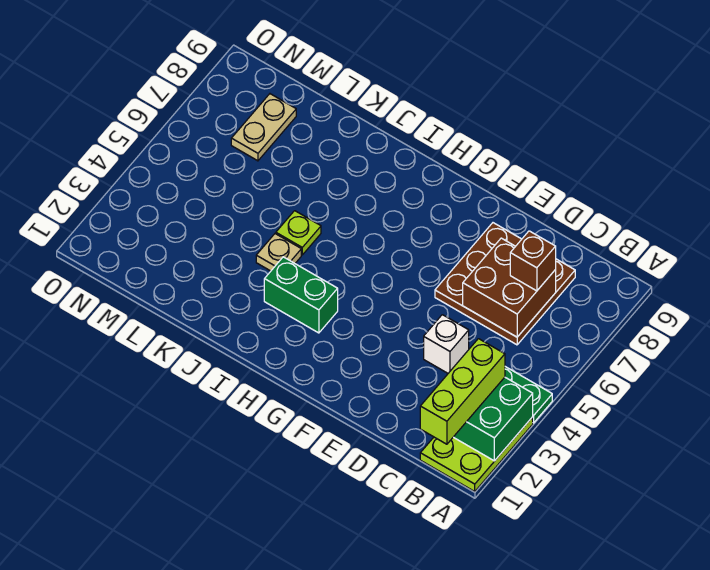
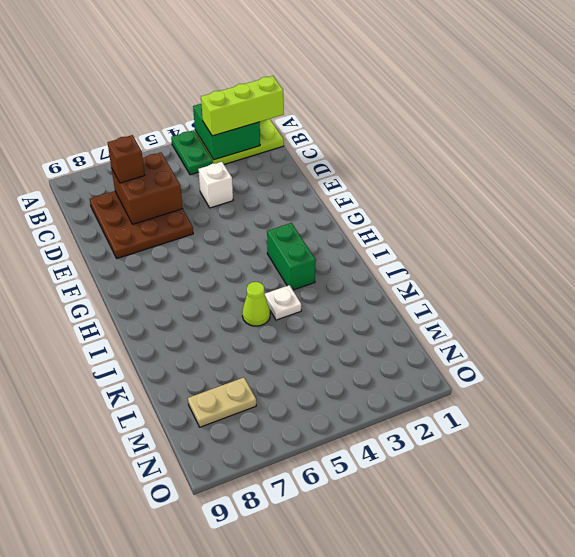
tan plate J4 level 1 -> white plate J4 level 1
lime plate J5 level 1 -> lime cone J5 level 1

